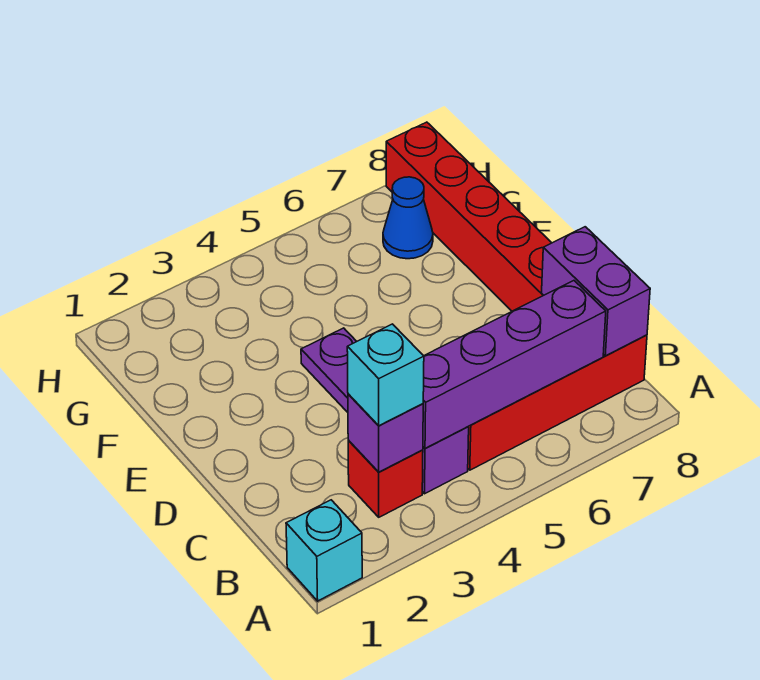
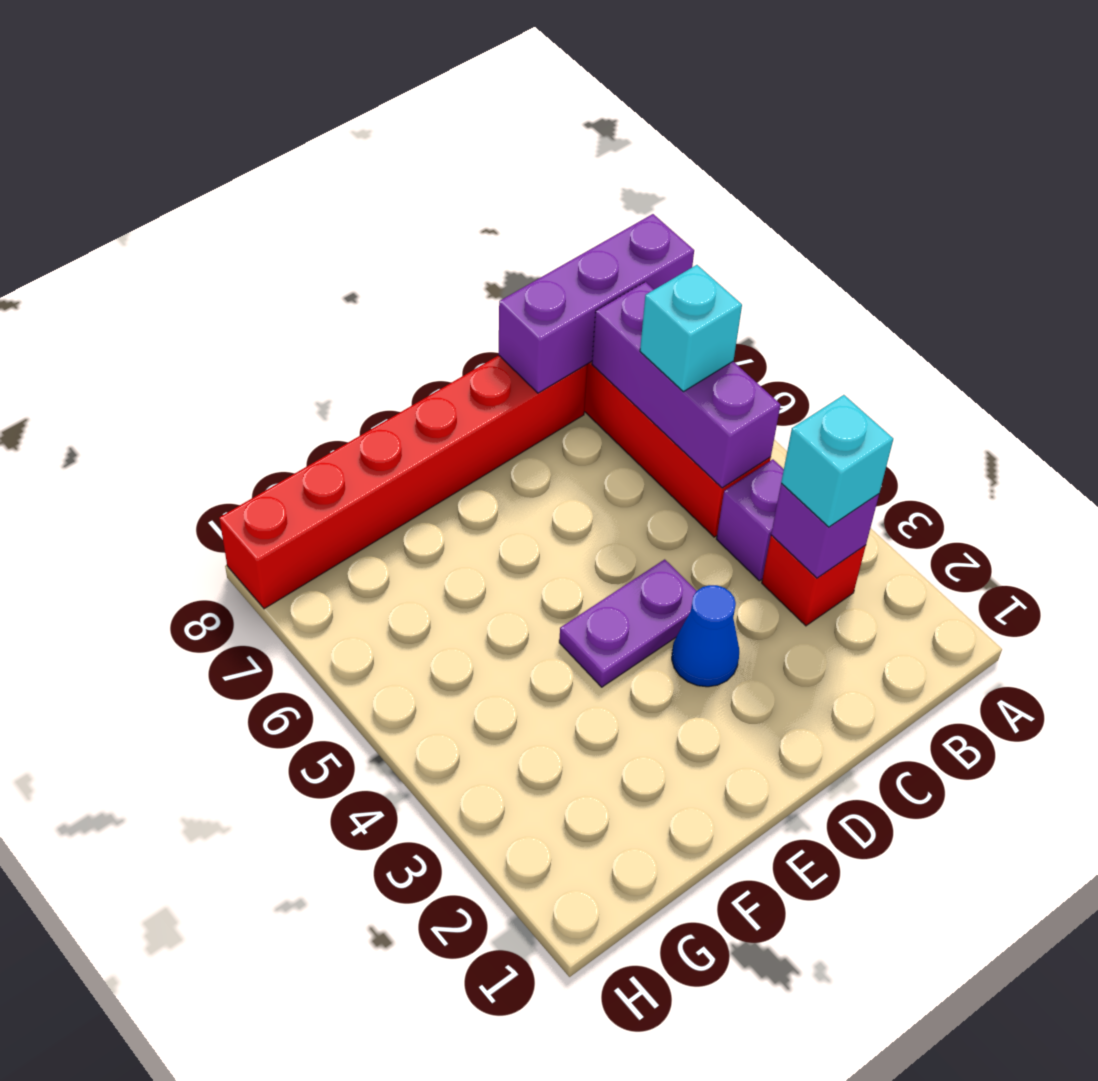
cyan brick A1 level 1 -> cyan brick B6 level 3
purple brick B4:B7 level 2 -> purple brick B5:B7 level 2
purple brick B8:C8 level 2 -> purple brick A8:C8 level 2
blue cone G7 level 1 -> blue cone D3 level 1

